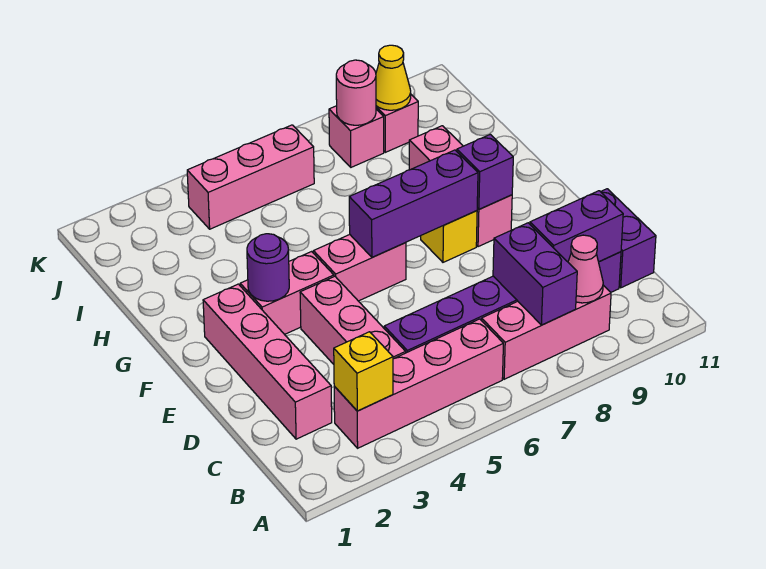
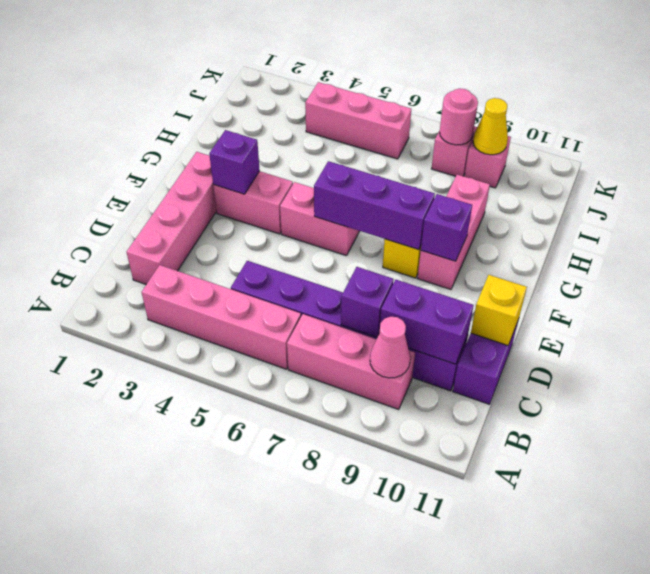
yellow brick B3 level 2 -> yellow brick D11 level 2
purple brick B8:C8 level 2 -> purple brick C8 level 2
pink brick C4:E4 level 1 -> none
purple round brick F3 level 2 -> purple brick F3 level 2

